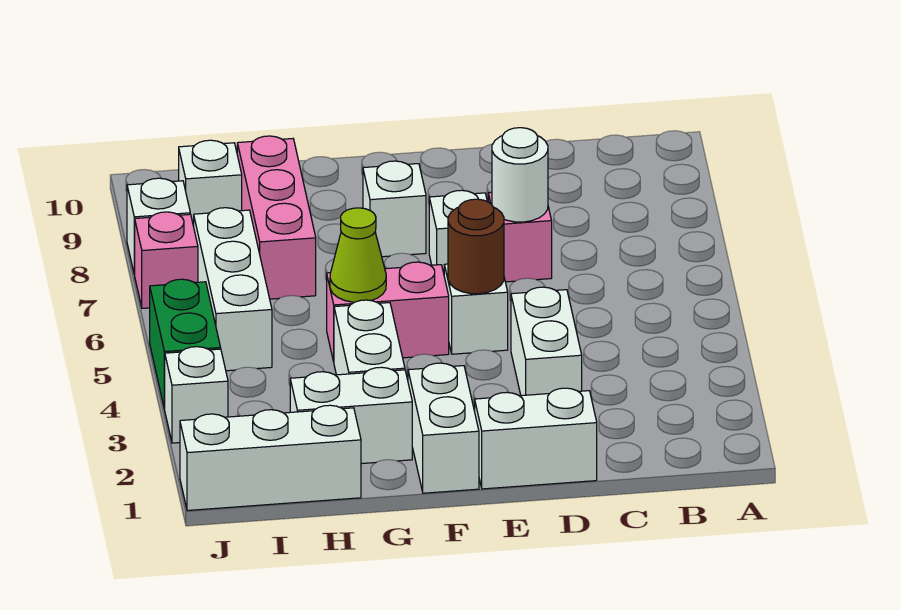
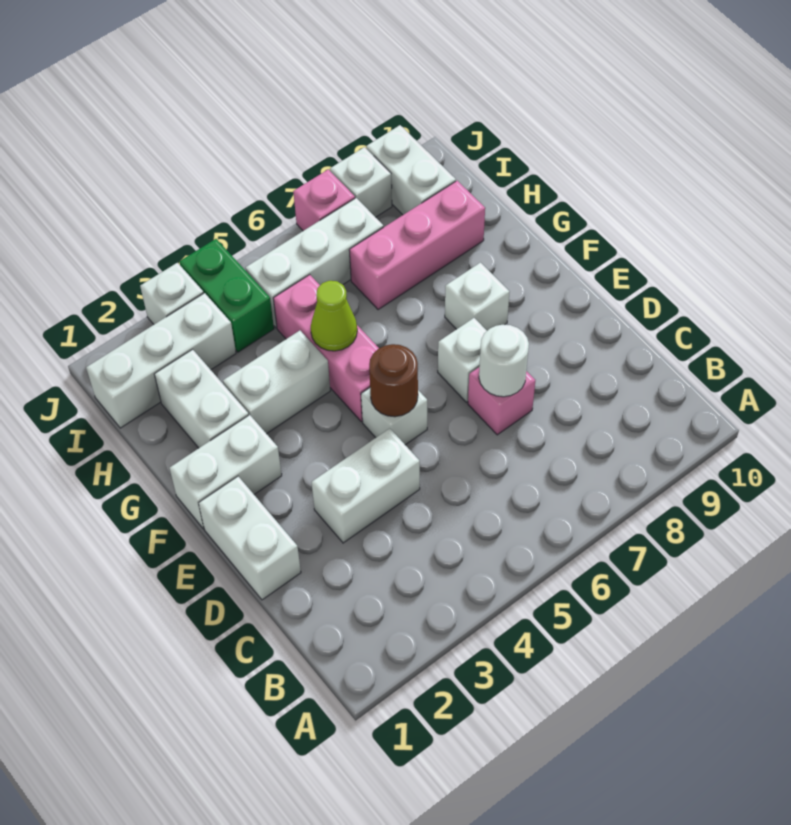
pink brick F5:G5 level 1 -> pink brick F5:H5 level 1
white brick H1:J1 level 1 -> white brick I1:I3 level 1
white brick I9 level 1 -> white brick I9:J9 level 1
green brick J4:J5 level 1 -> green brick I4:J4 level 1

